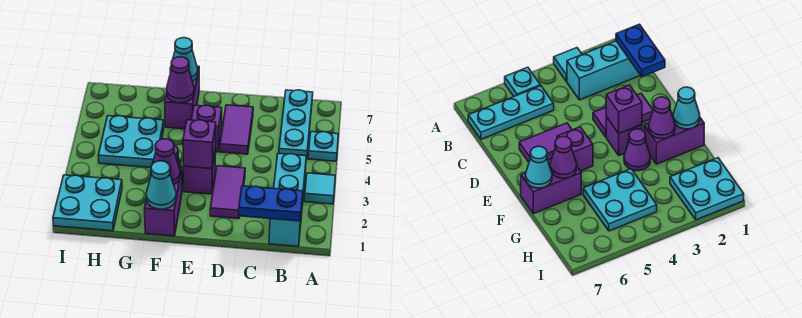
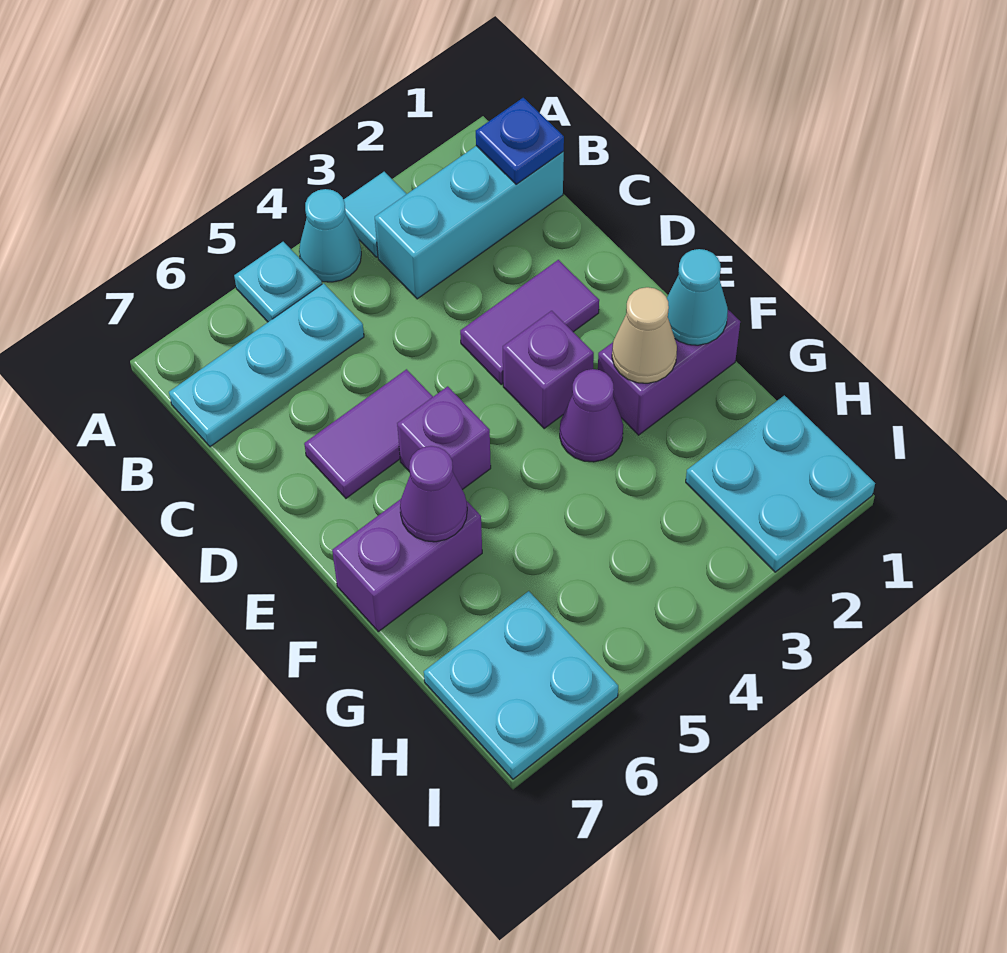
blue plate B1:C1 level 2 -> blue plate B1 level 2
purple brick E3 level 2 -> none
purple cone F2 level 2 -> tan cone F2 level 2
cyan cone F7 level 2 -> cyan cone A4 level 1
cyan plate G4:H5 level 1 -> cyan plate H6:I7 level 1

